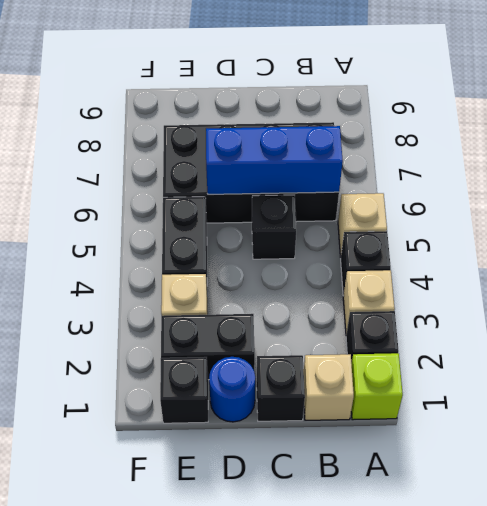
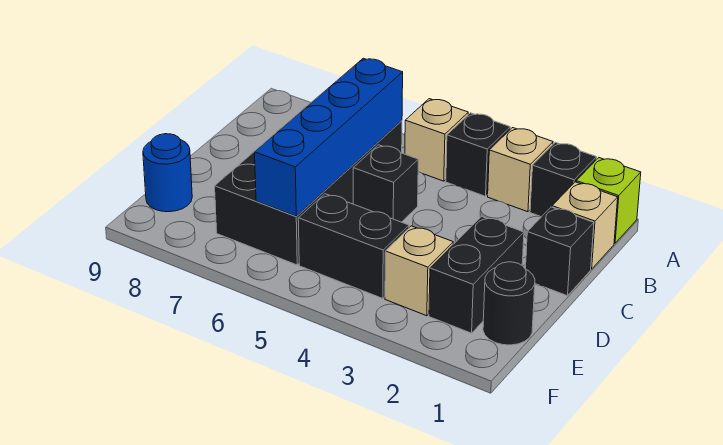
blue brick B6:D6 level 2 -> blue brick B6:E6 level 2
blue round brick D1 level 1 -> blue round brick E9 level 1
black brick E1 level 1 -> black round brick E1 level 1

